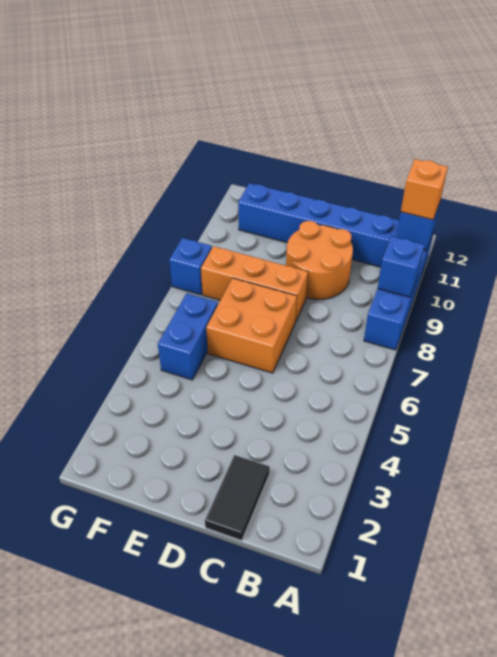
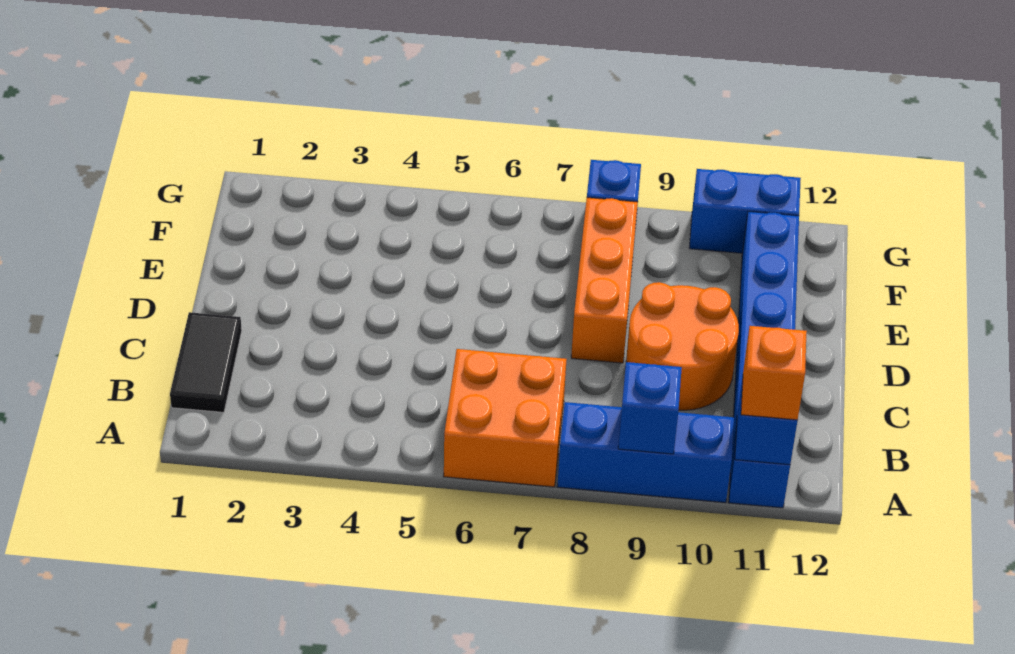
black tile C1:C2 level 1 -> black tile B1:C1 level 1
orange brick D6:E7 level 1 -> orange brick A6:B7 level 1
blue brick F5:F6 level 1 -> blue brick G10:G11 level 1

